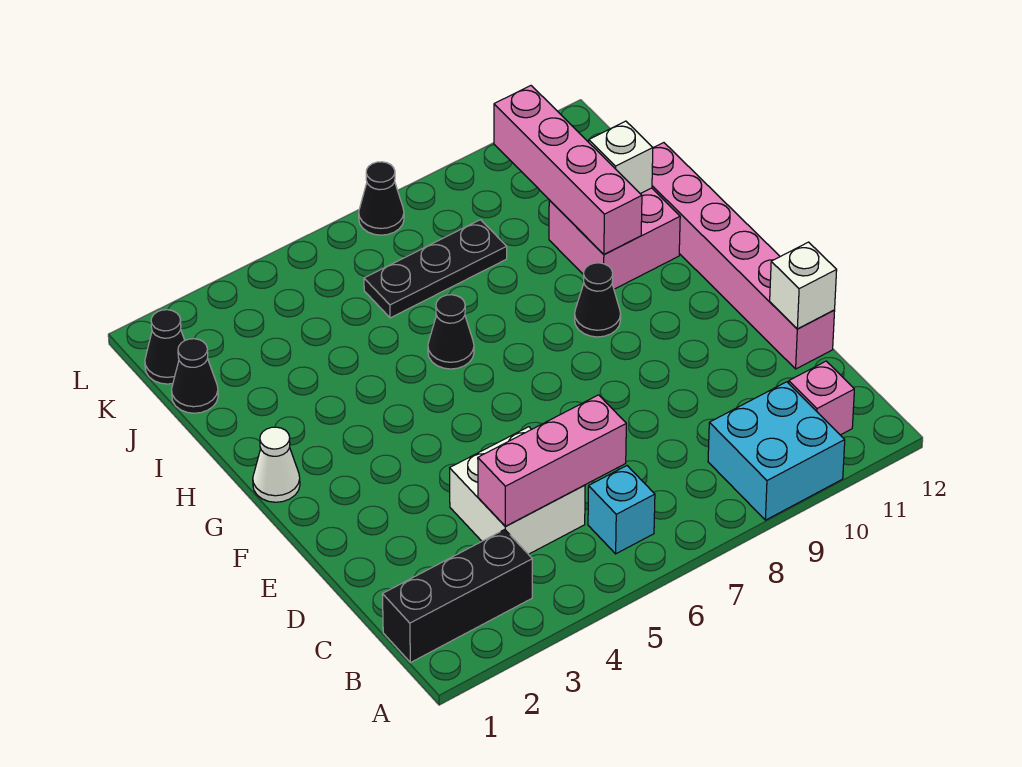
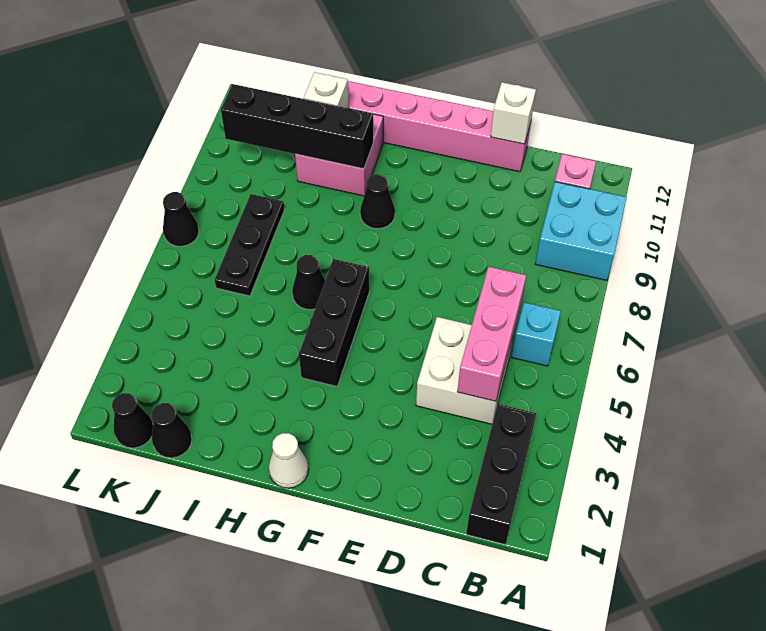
none -> black brick G4:G6 level 1
pink brick H10:K10 level 2 -> black brick H10:K10 level 2

